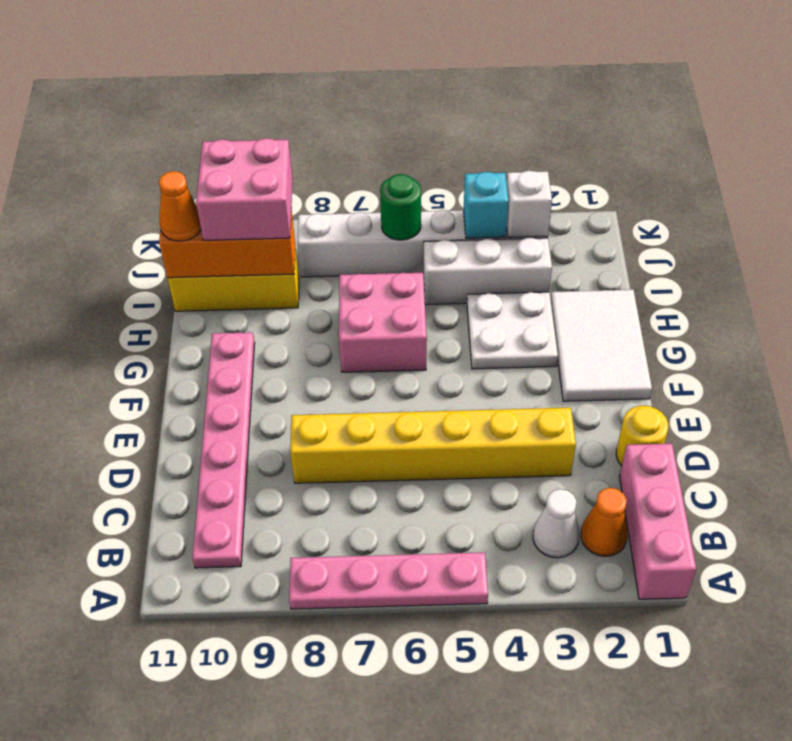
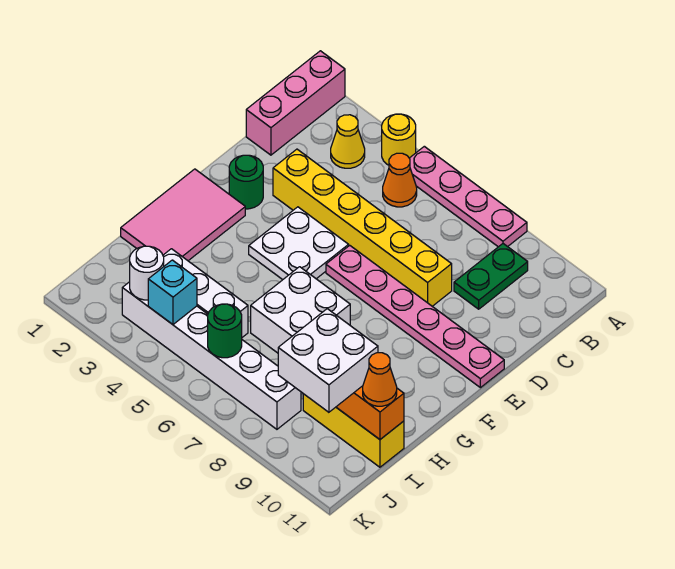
orange cone B2 level 1 -> orange cone B5 level 1
white cone B3 level 1 -> yellow cone B3 level 1
none -> green plate B9:C9 level 1
pink plate B10:G10 level 1 -> pink plate E6:E11 level 1
yellow round brick D1 level 1 -> yellow round brick A4 level 1
none -> green round brick E2 level 1
white tile F1:H2 level 1 -> pink tile F1:H2 level 1
white plate G3:H4 level 1 -> white plate E4:F5 level 1
pink brick G6:H7 level 1 -> white brick G6:H7 level 1
pink brick I9:J10 level 3 -> white brick I9:J10 level 3
white brick J3 level 2 -> white round brick J3 level 2

